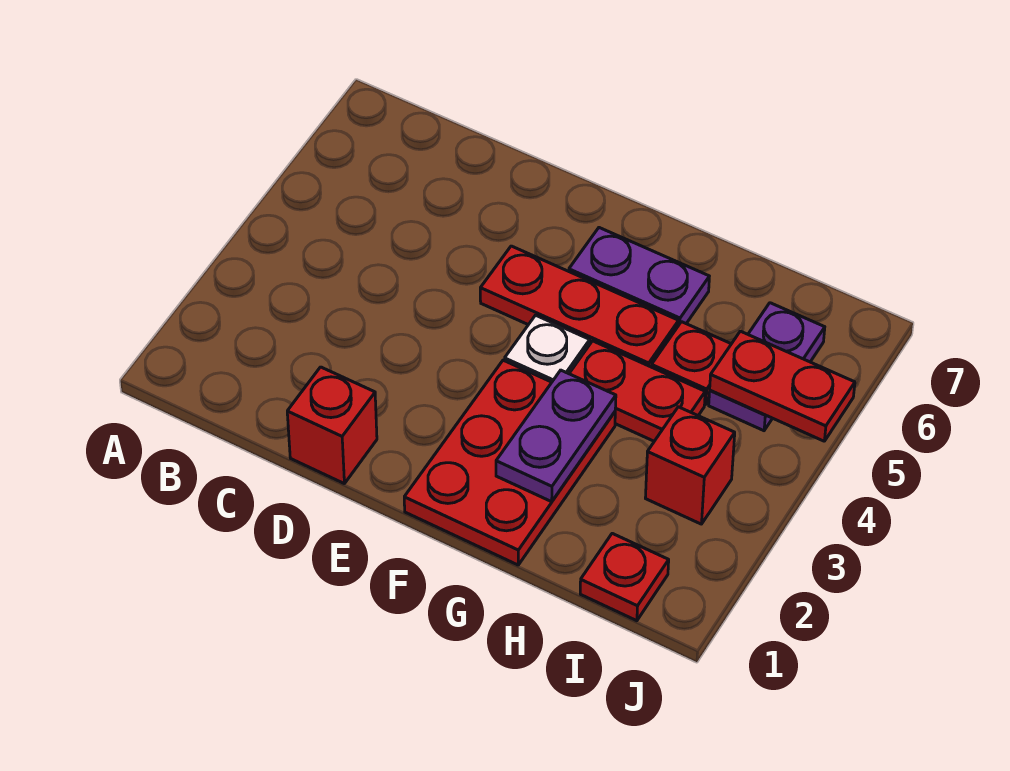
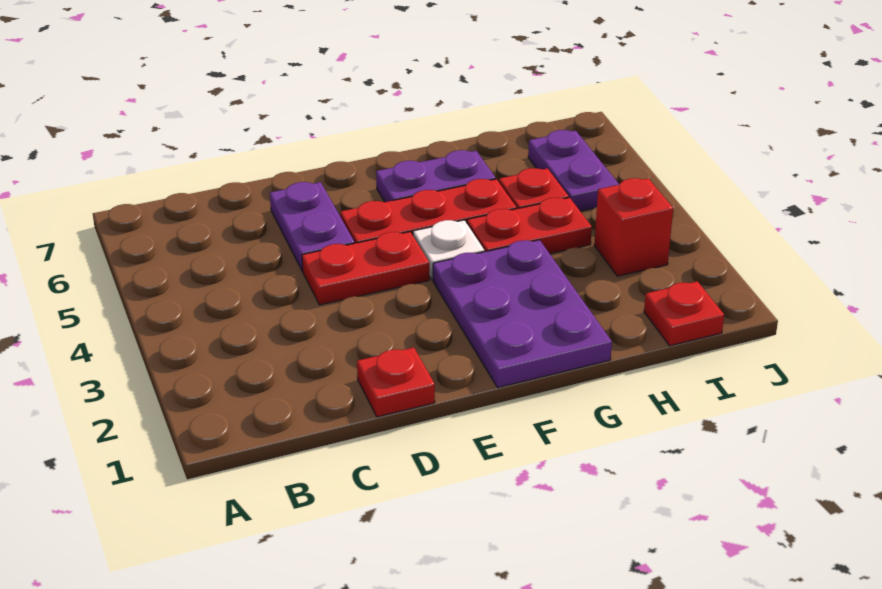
red brick D1 level 1 -> red plate D1 level 1
red plate F1:G3 level 1 -> purple plate F1:G3 level 1
purple plate G2:G3 level 2 -> purple plate D5:D6 level 1
red plate I5:J5 level 2 -> red plate D4:E4 level 1

